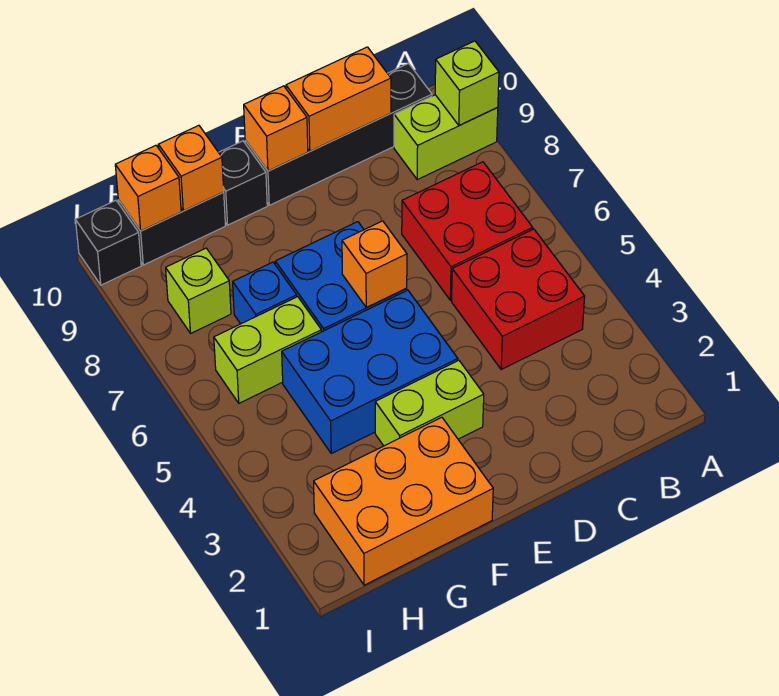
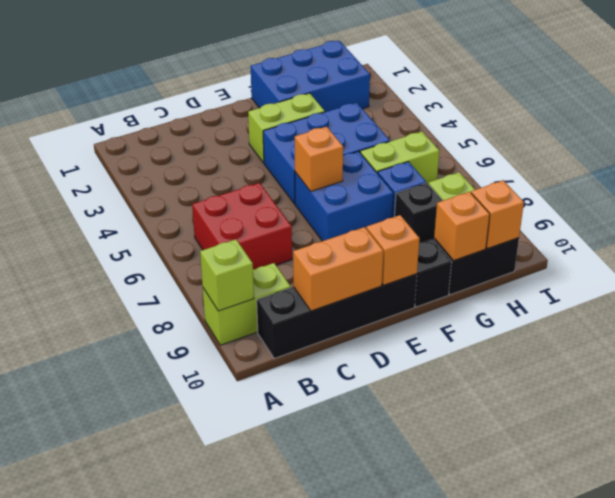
red brick B4:C5 level 1 -> none
orange brick F1:H2 level 1 -> blue brick F1:H2 level 1
black brick I10 level 1 -> black brick G8 level 1

